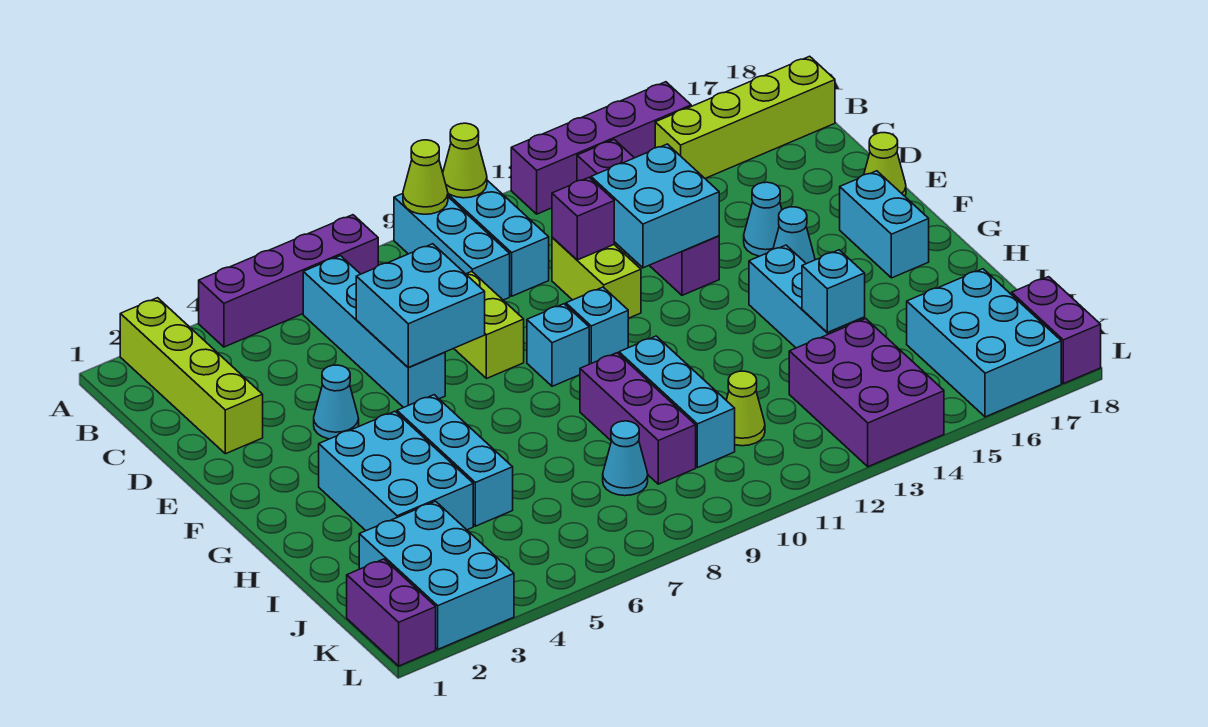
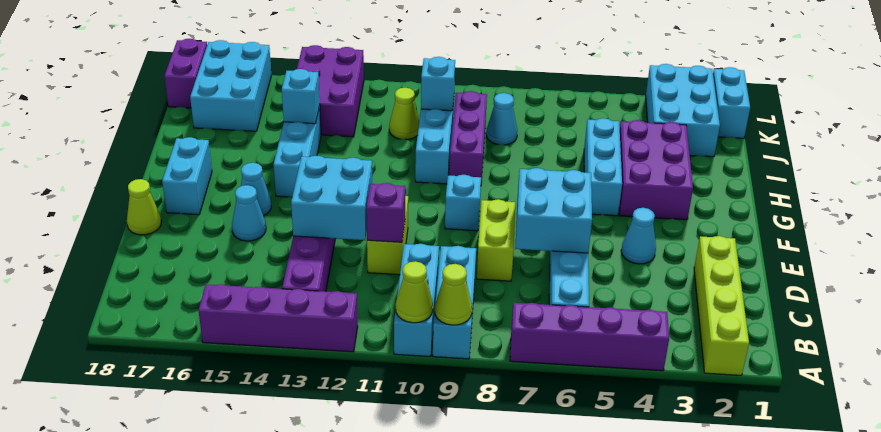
lime brick B15:B18 level 1 -> none
cyan brick F10 level 1 -> cyan brick J10 level 2
cyan brick G3:I4 level 1 -> purple brick G3:I4 level 1
purple brick K1:L1 level 1 -> cyan brick K1:L1 level 1

